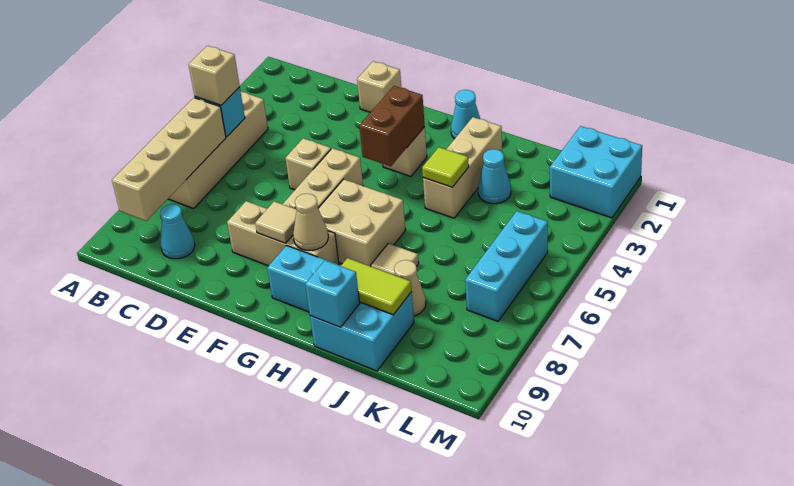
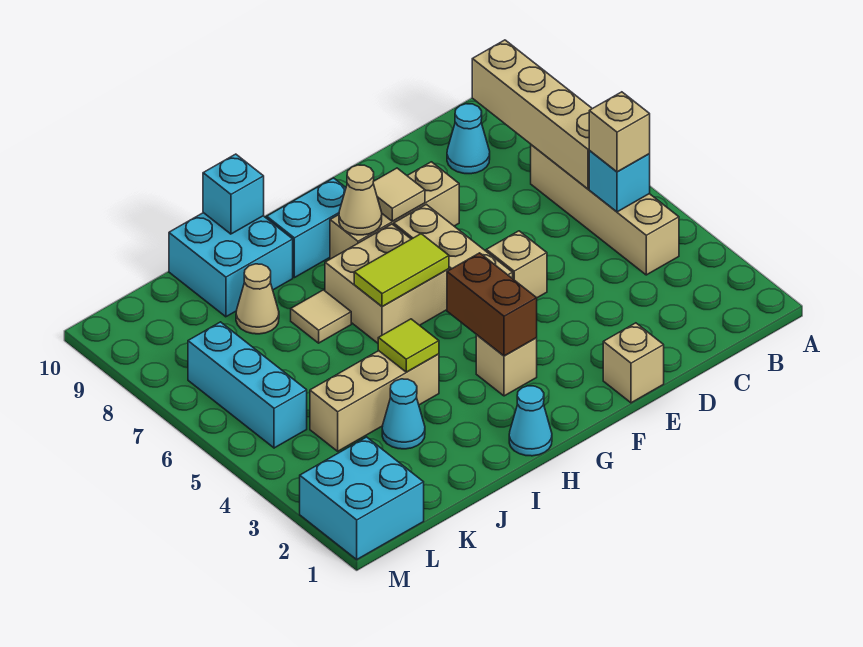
tan brick I2:I4 level 1 -> tan brick I4:K4 level 1
lime tile I9:J9 level 2 -> lime tile G6:H6 level 2

